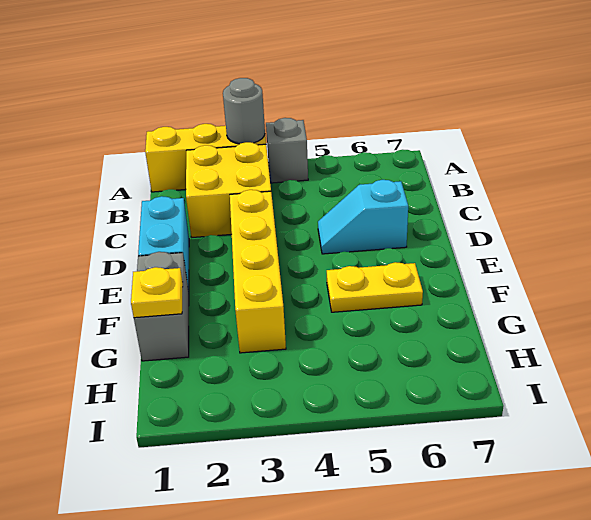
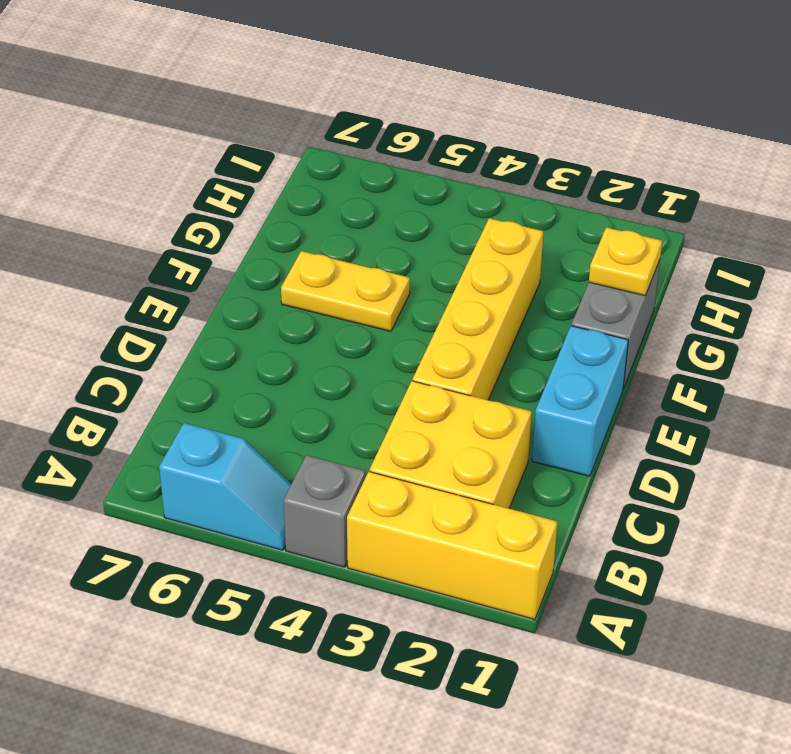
grey round brick A3 level 2 -> none
cyan slope D5:D6 level 1 top 6 -> cyan slope A5:A6 level 1 top 6

